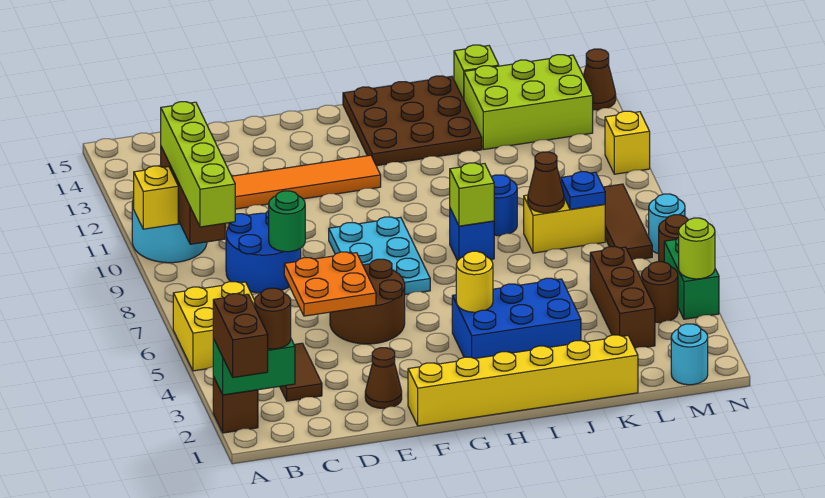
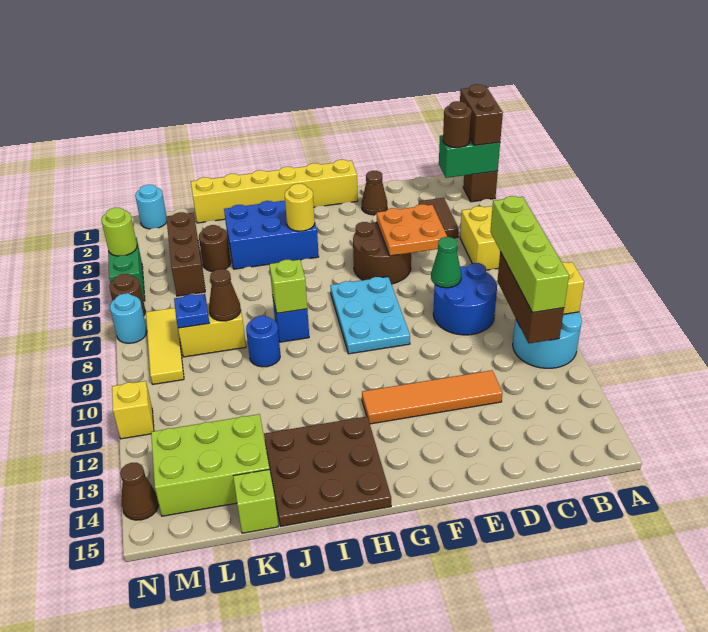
green round brick D8 level 2 -> green cone D8 level 2
brown round brick M4 level 1 -> brown round brick K4 level 1
brown tile M7:M9 level 1 -> yellow tile M7:M9 level 1

